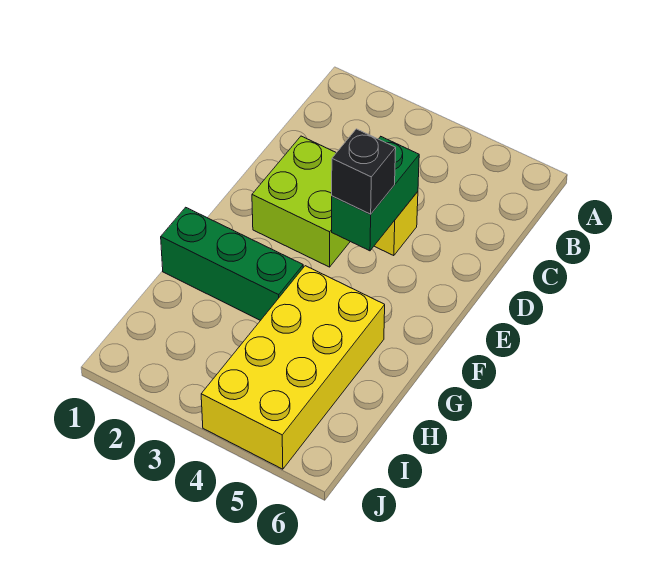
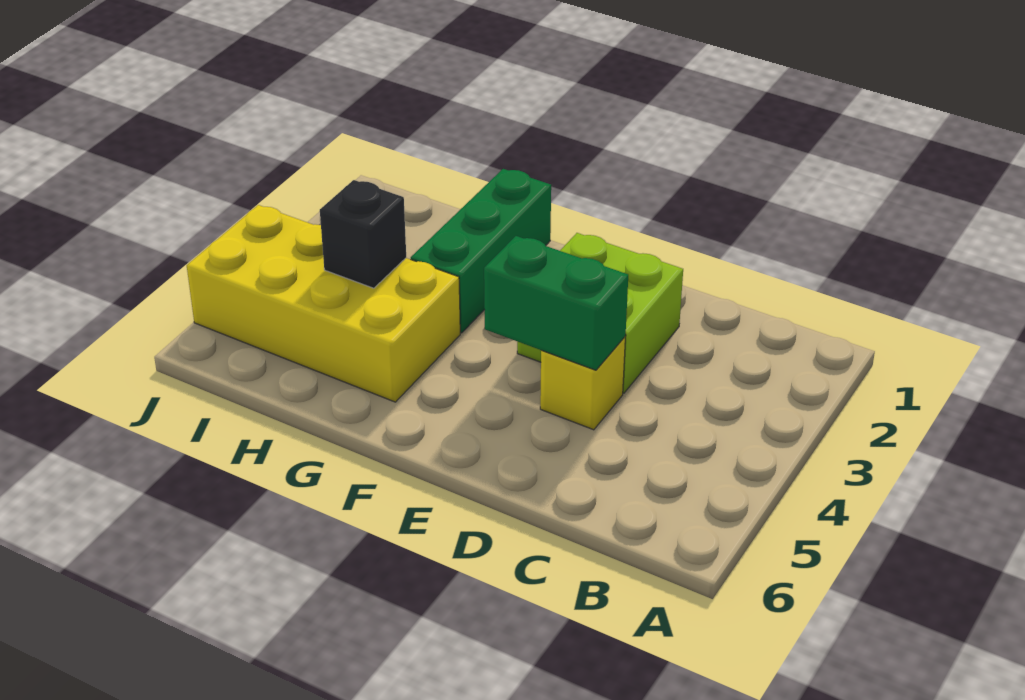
black brick E4 level 3 -> black brick H4 level 2

